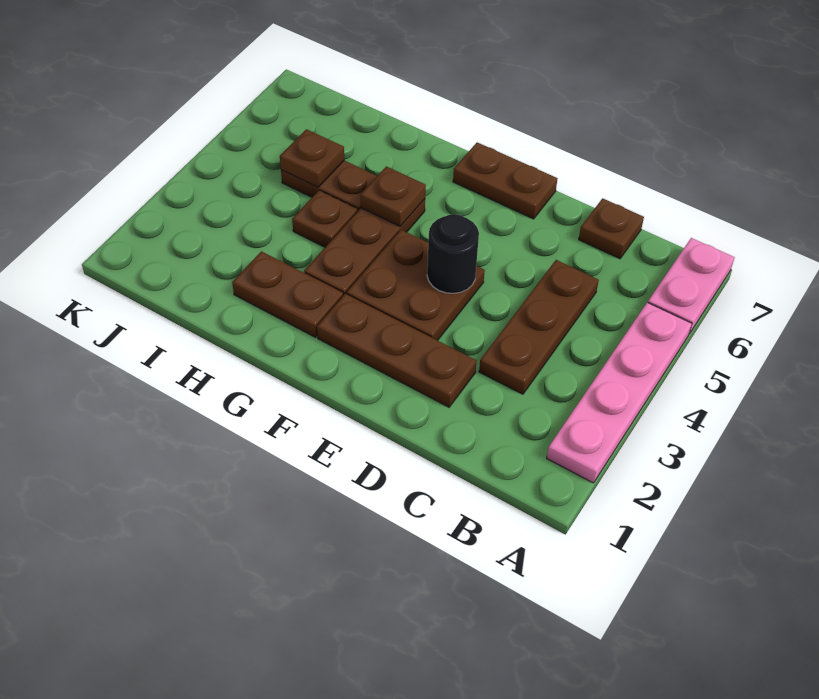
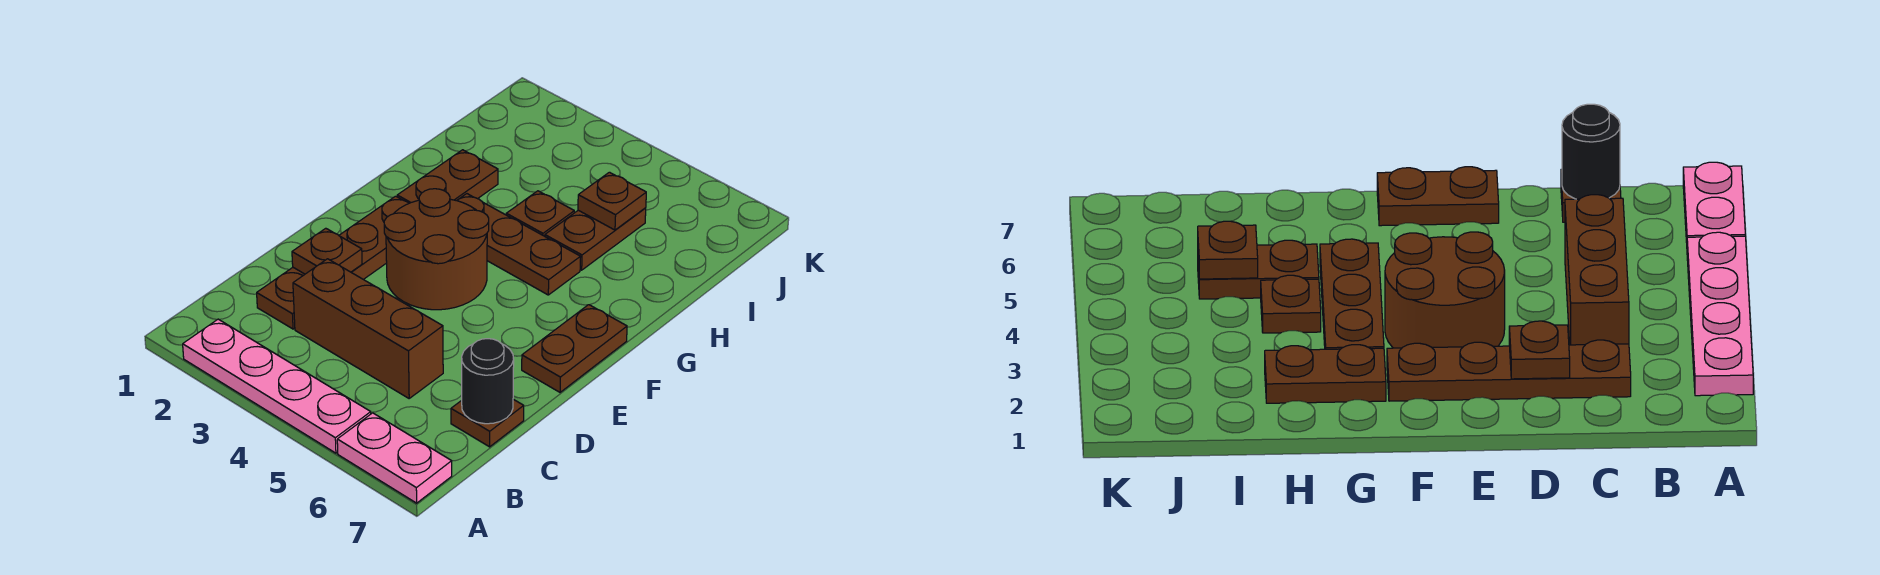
brown plate C3:C5 level 1 -> brown brick C3:C5 level 1
brown plate D2:F2 level 1 -> brown plate C2:F2 level 1
brown plate E3:F4 level 1 -> brown round brick E3:F4 level 1
black round brick E4 level 2 -> black round brick C7 level 2
brown plate G5 level 2 -> brown plate D2 level 2

